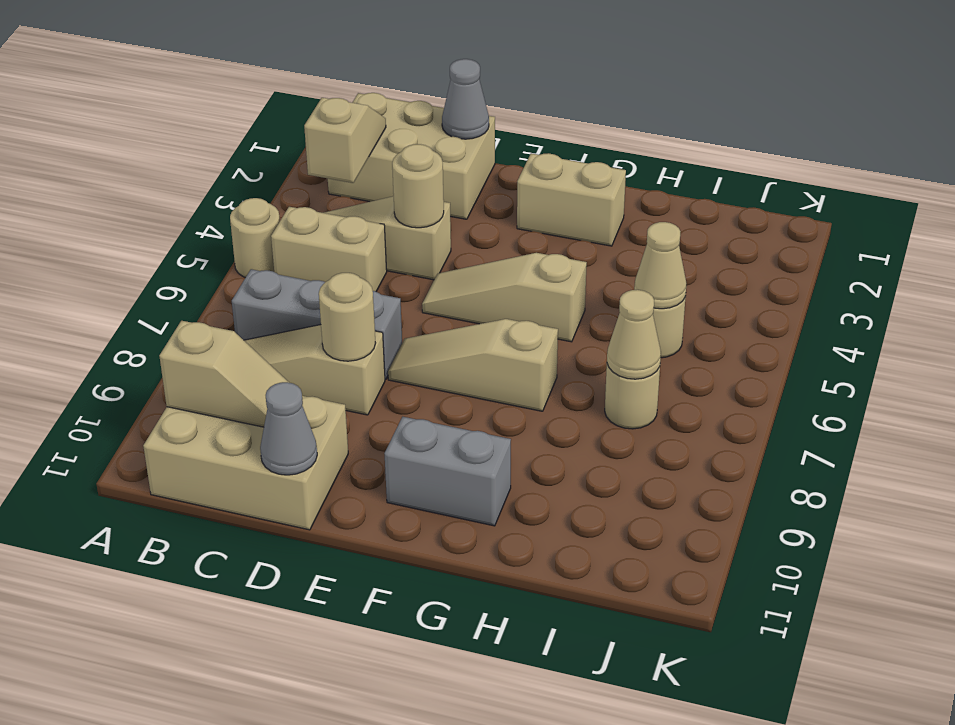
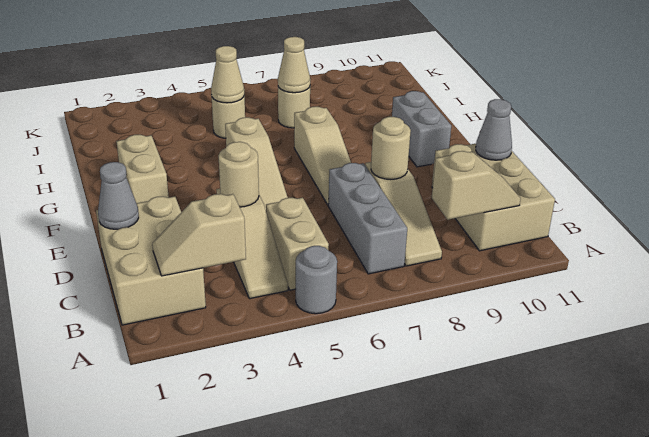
tan round brick A5 level 1 -> grey round brick A5 level 1
tan slope B10:C10 level 2 top B -> tan slope B9:B10 level 2 top 9

